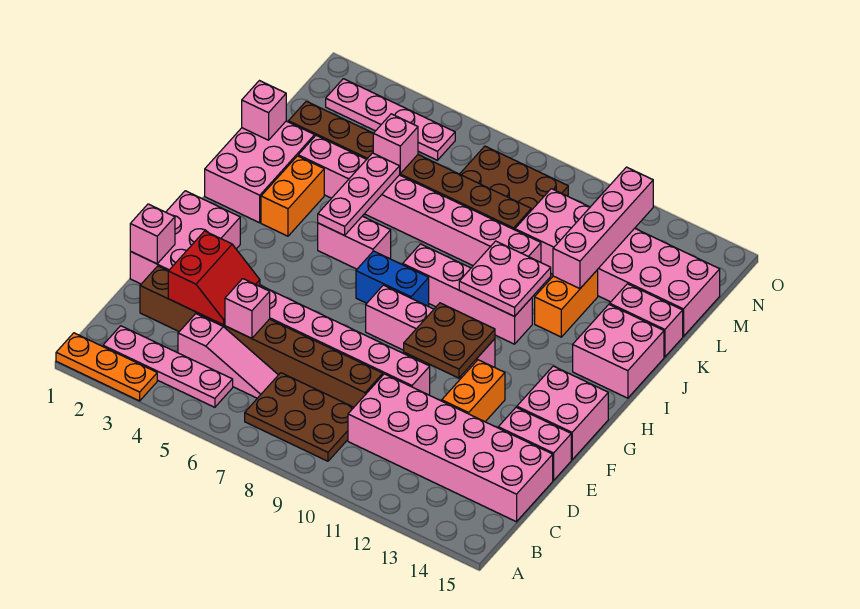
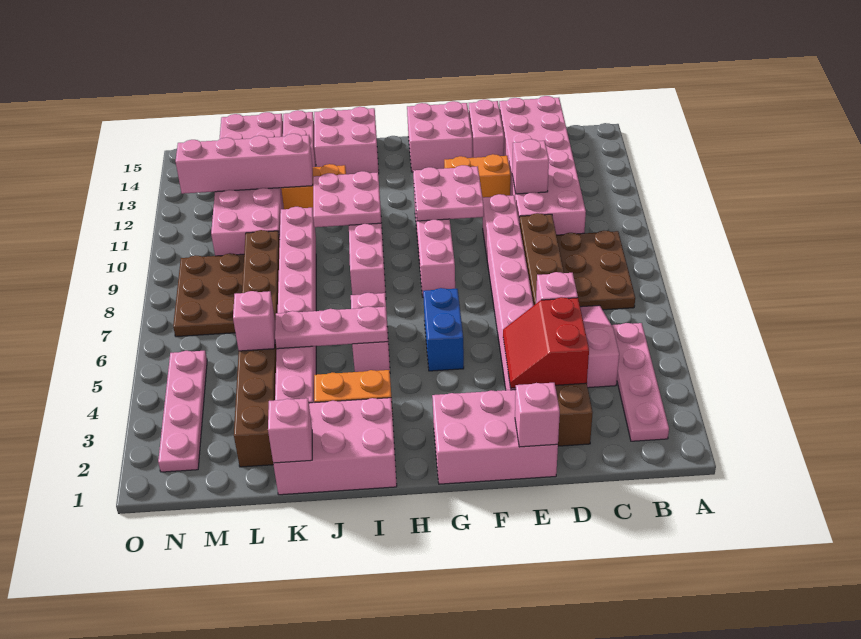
orange plate A1:A3 level 1 -> none
red slope D3:E4 level 2 top 3 -> red slope D3:E4 level 2 top D
none -> pink brick D11 level 2
brown plate F10:G11 level 2 -> pink plate F10:G11 level 2
blue brick H7:H8 level 1 -> blue brick G5:G6 level 1

